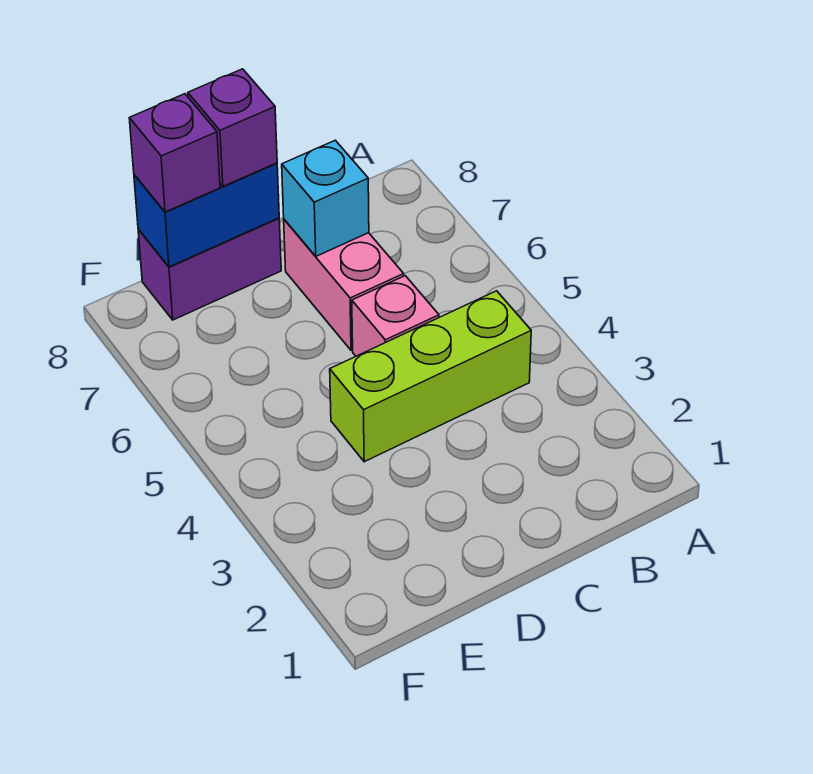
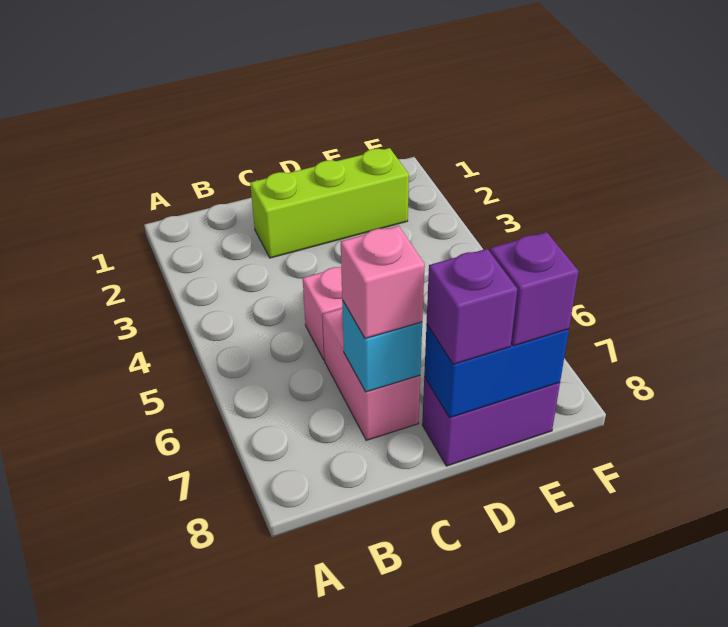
lime brick B4:D4 level 1 -> lime brick C2:E2 level 1
none -> pink brick C7 level 3

